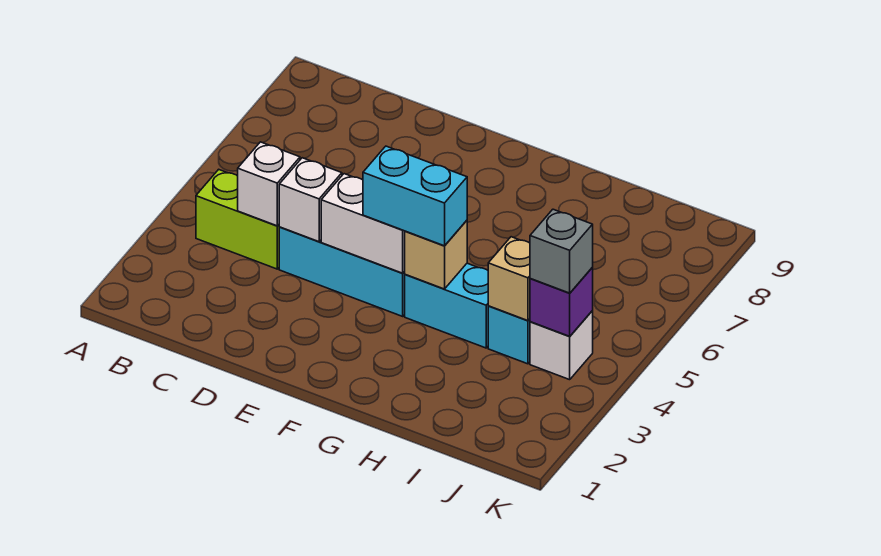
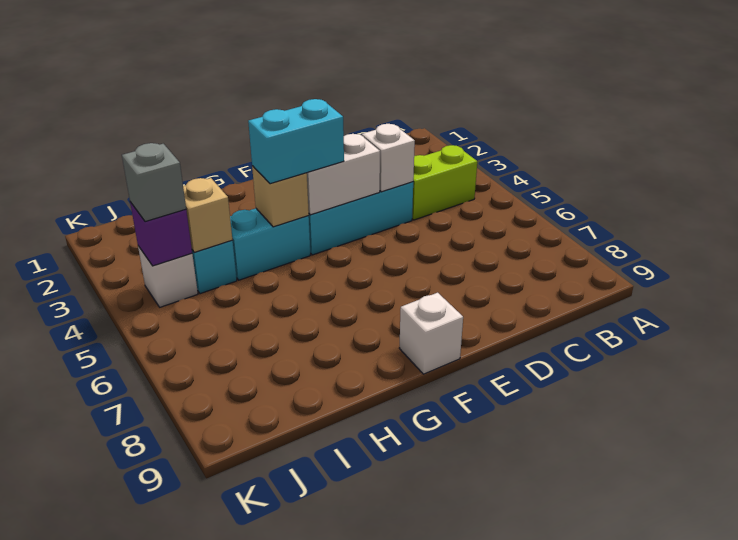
white brick C4 level 2 -> white brick F9 level 1

